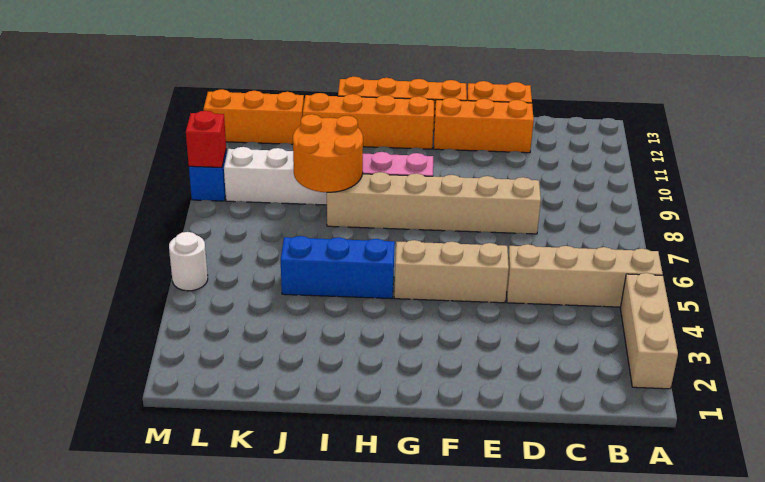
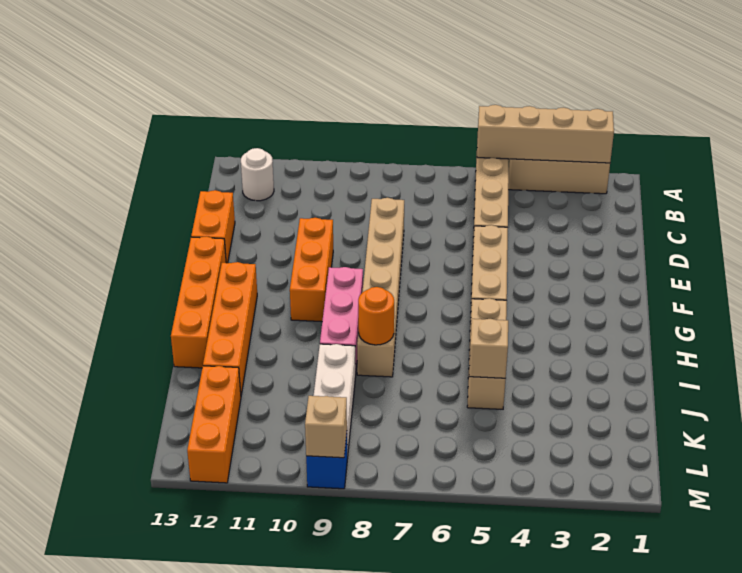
none -> tan brick A2:A5 level 2
orange brick D12:F12 level 1 -> orange brick E10:G10 level 1
blue brick H5:J5 level 1 -> tan brick H5:J5 level 1
orange round brick I8:J9 level 2 -> orange round brick I8 level 2
none -> tan brick J5 level 2
white round brick M5 level 1 -> white round brick B12 level 1
red brick M9 level 2 -> tan brick M9 level 2

